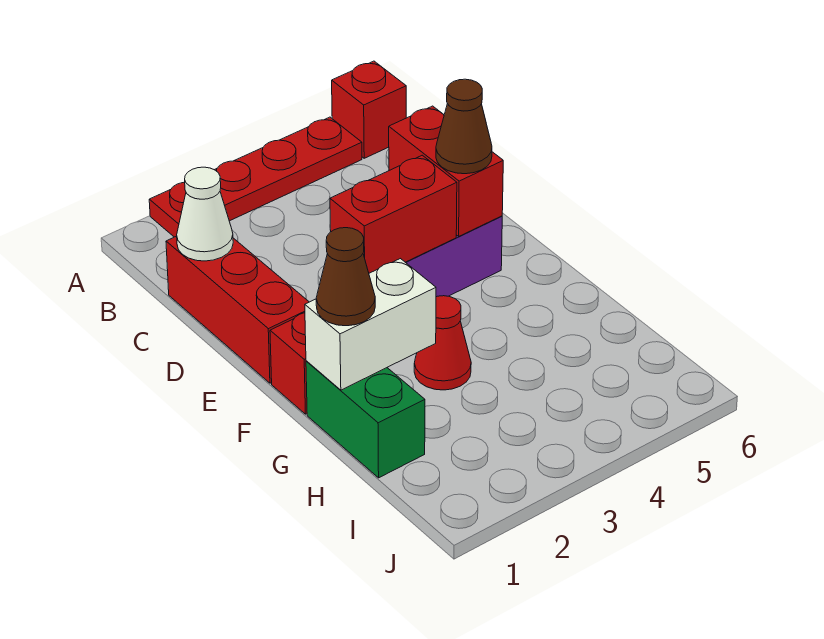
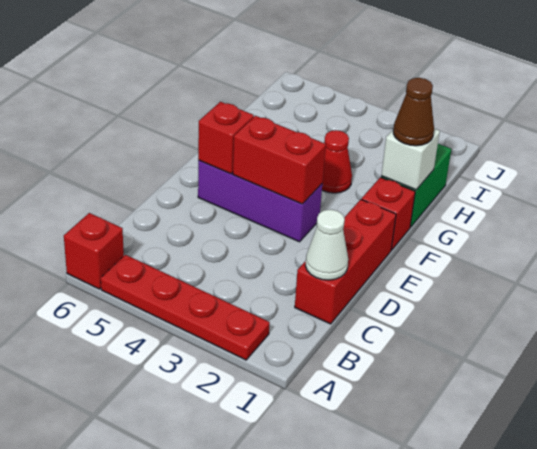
red brick D5:E5 level 2 -> red brick E5 level 2
brown cone E5 level 3 -> none
white brick G1:G2 level 2 -> white brick G1 level 2

